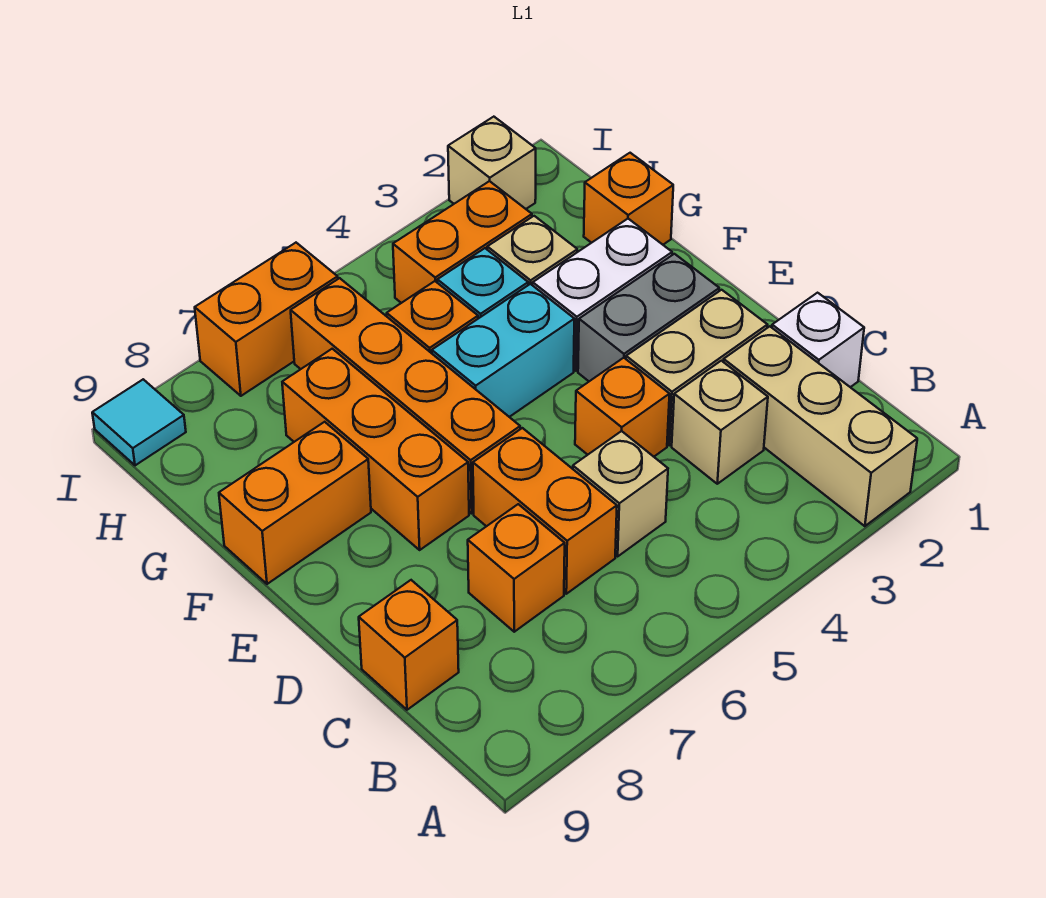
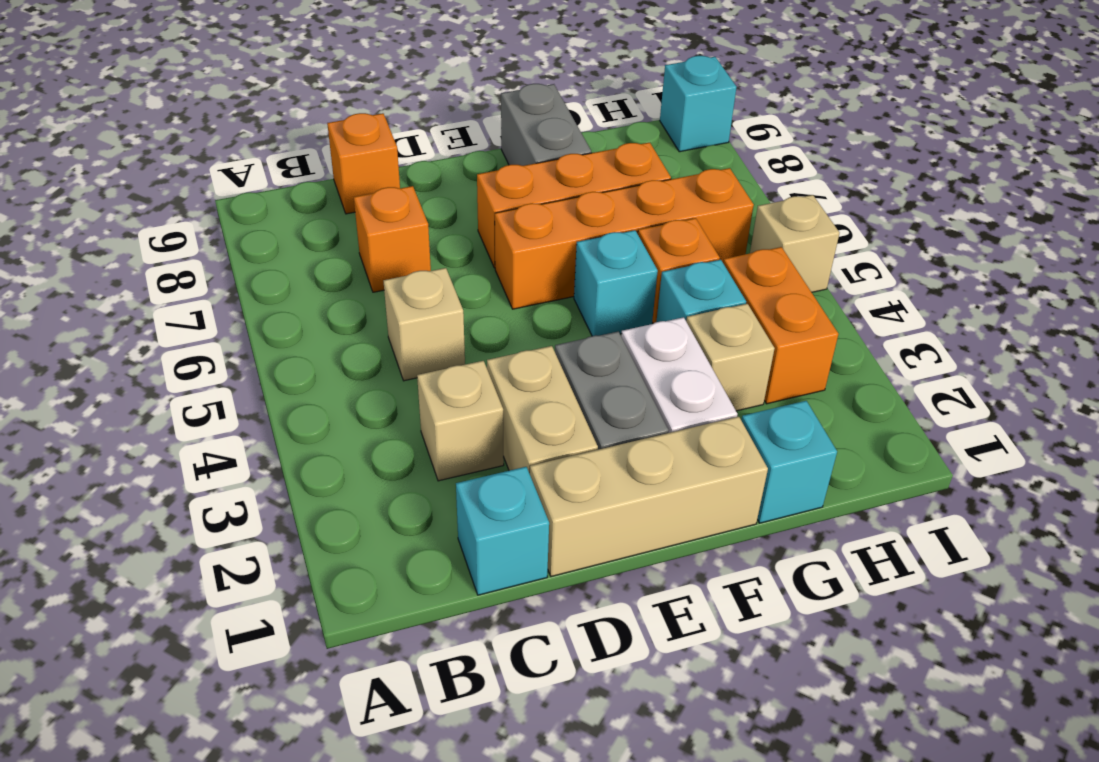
tan brick A2:C2 level 1 -> tan brick D1:F1 level 1
white brick C1 level 1 -> cyan brick C1 level 1
orange brick C6:D6 level 1 -> none
orange brick D4 level 1 -> none
cyan brick F4:F5 level 1 -> cyan brick F5 level 1
orange brick F8:F9 level 1 -> grey brick F8:F9 level 1
orange brick G1 level 1 -> cyan brick G1 level 1
tan brick I2 level 1 -> tan brick I5 level 1
orange brick I6:I7 level 1 -> none
cyan tile I9 level 1 -> cyan brick I9 level 1

